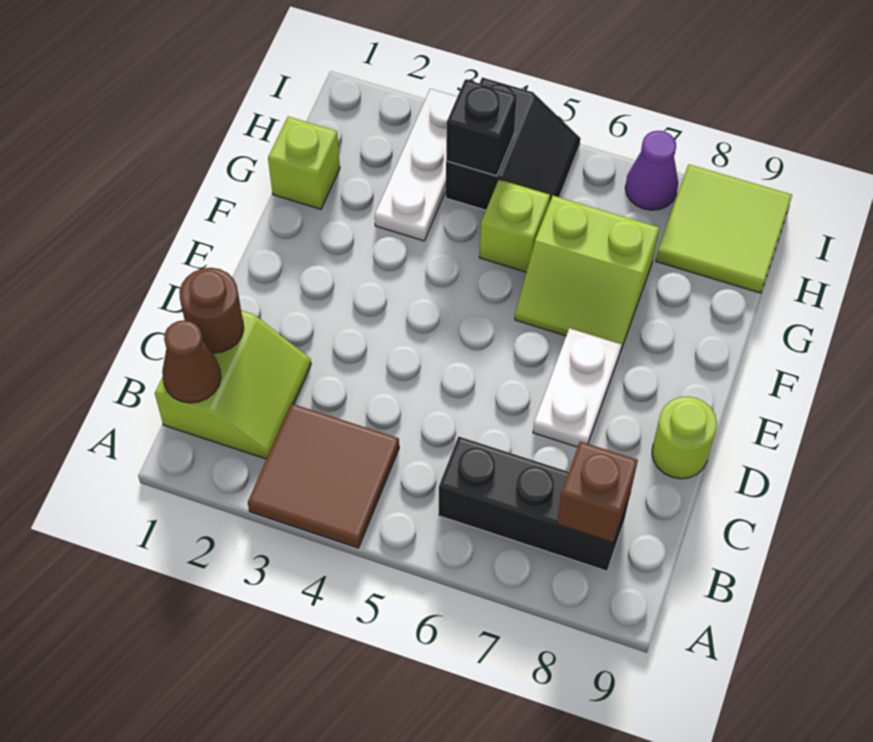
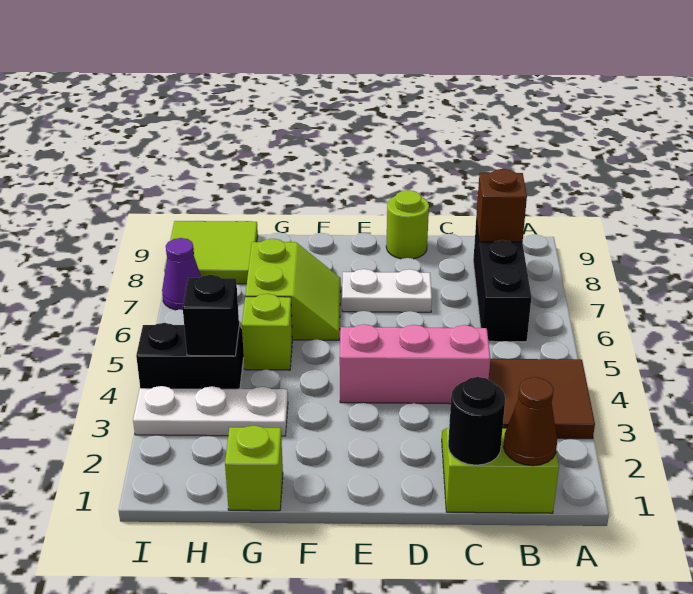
brown round brick C1 level 2 -> black round brick C1 level 2
none -> pink brick C4:E4 level 1

